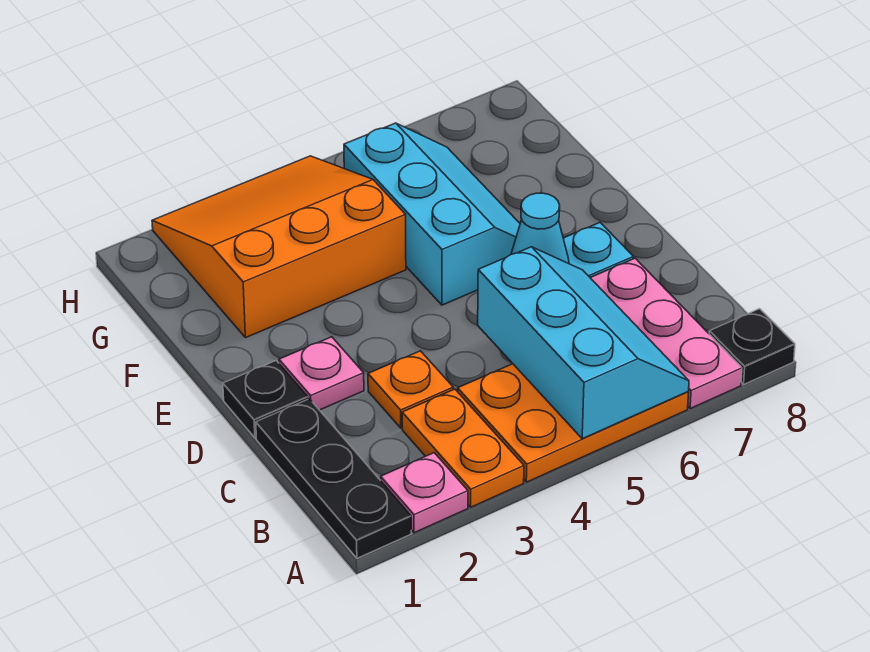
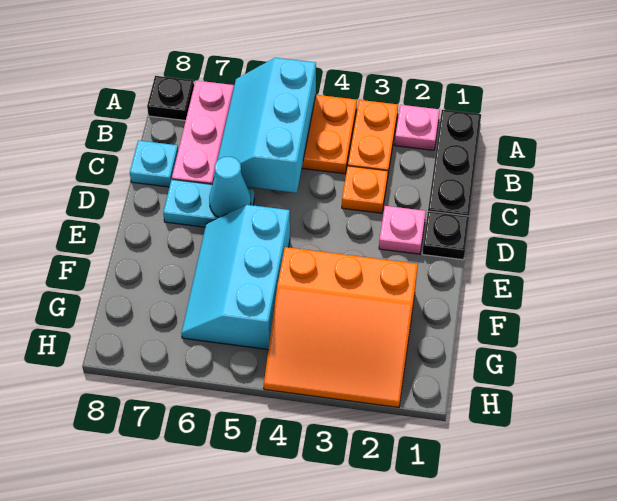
none -> cyan plate C8 level 1

